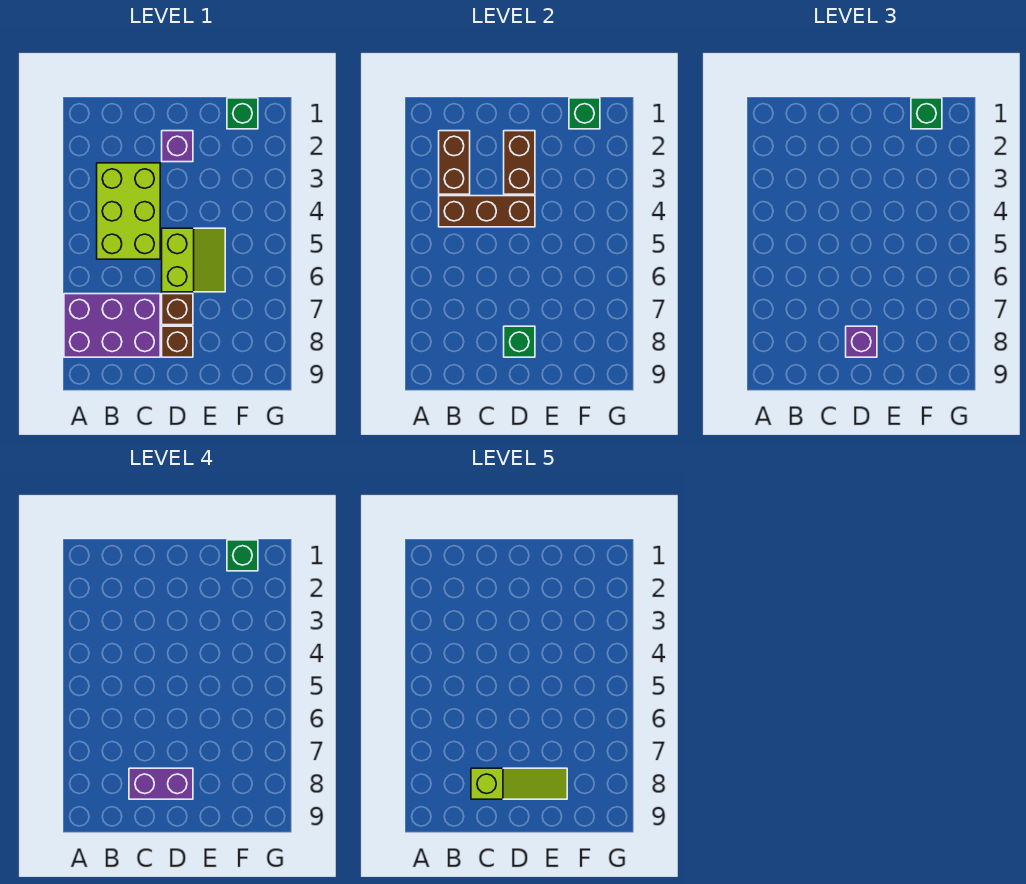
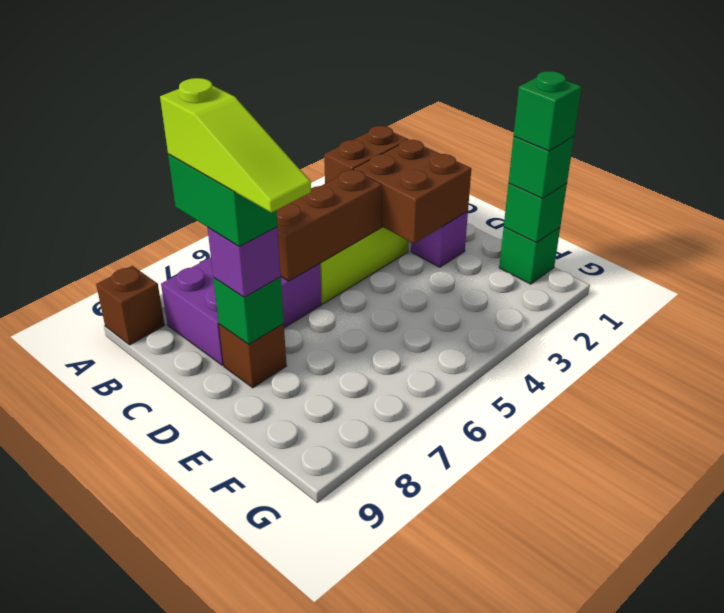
purple brick A7:C8 level 1 -> purple brick B6:C8 level 1
brown brick B4:D4 level 2 -> brown brick C4:C6 level 2
purple brick C8:D8 level 4 -> green brick C8:D8 level 4
brown brick D2:D3 level 2 -> brown brick C2:D3 level 2
lime slope D5:E6 level 1 top D -> none
brown brick D7 level 1 -> brown brick A9 level 1

